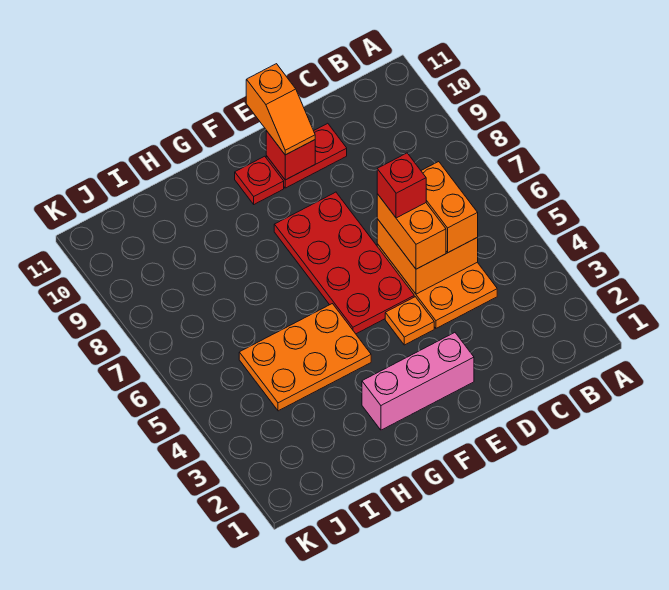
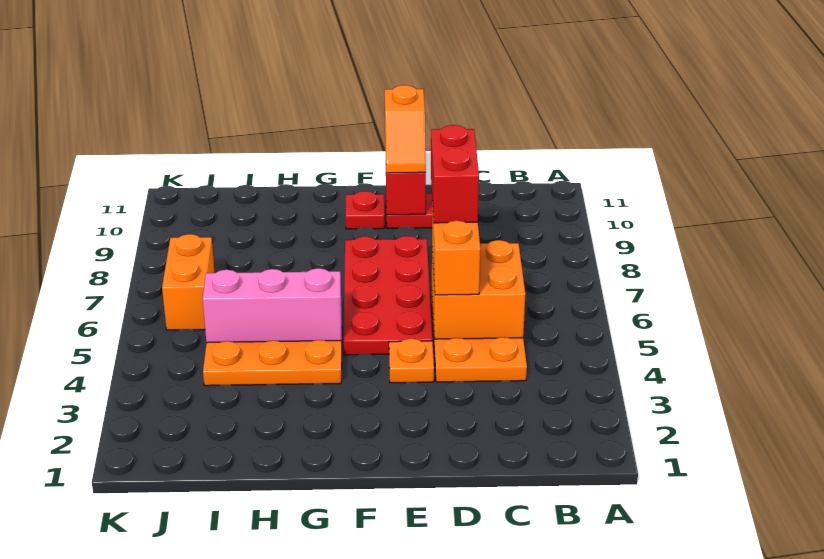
orange brick C5:C6 level 3 -> orange brick J6:J7 level 1
red brick D6 level 4 -> red brick D6:D7 level 4
pink brick E2:G2 level 1 -> pink brick G5:I5 level 2

